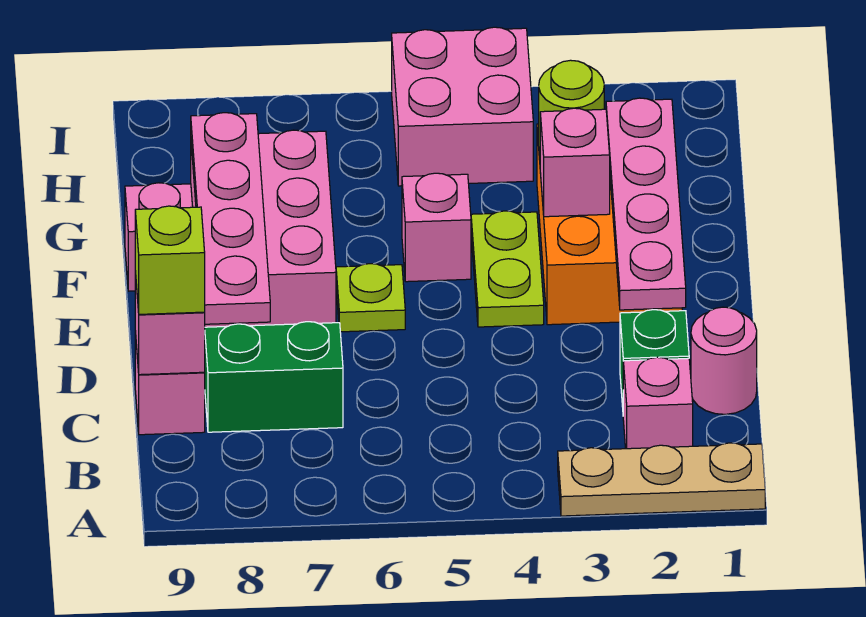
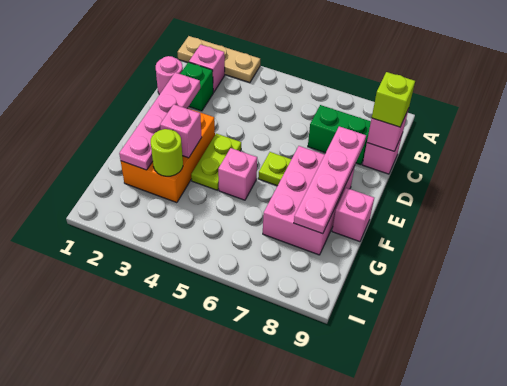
pink brick H4:I5 level 1 -> none

